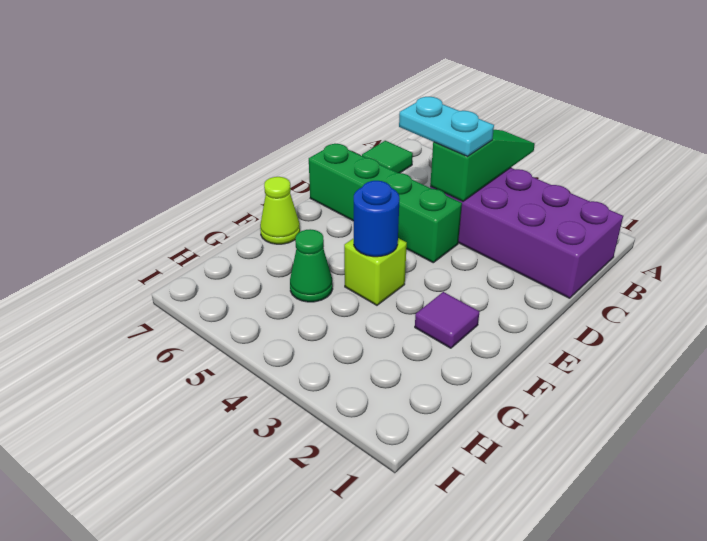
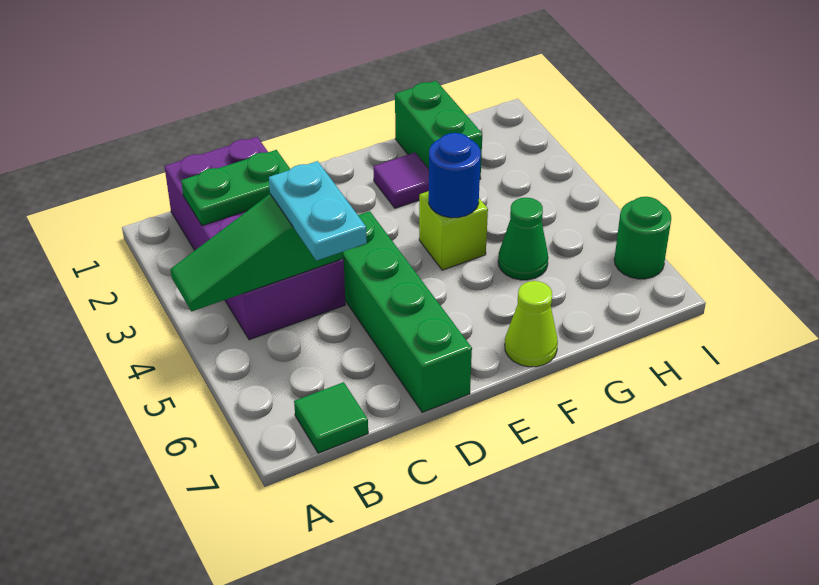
none -> green plate B2:C2 level 2
none -> green brick G1:G2 level 1
none -> green round brick I6 level 1

